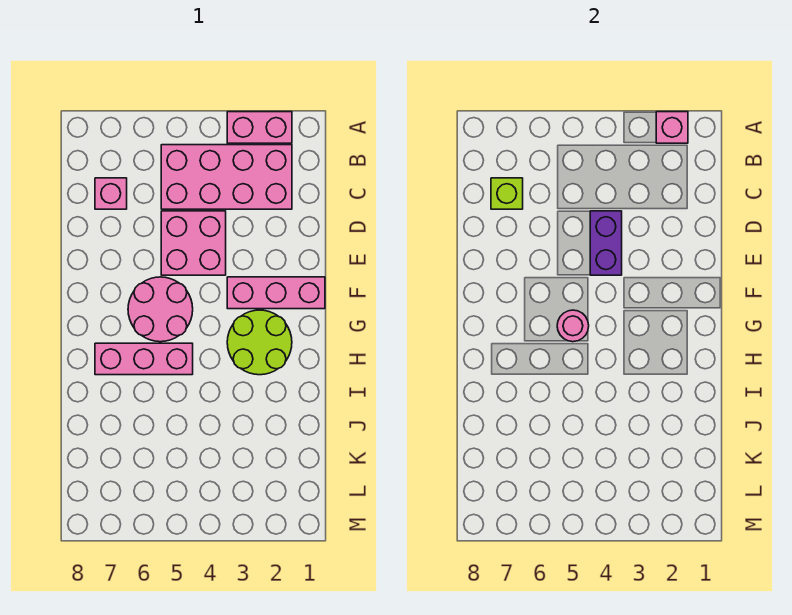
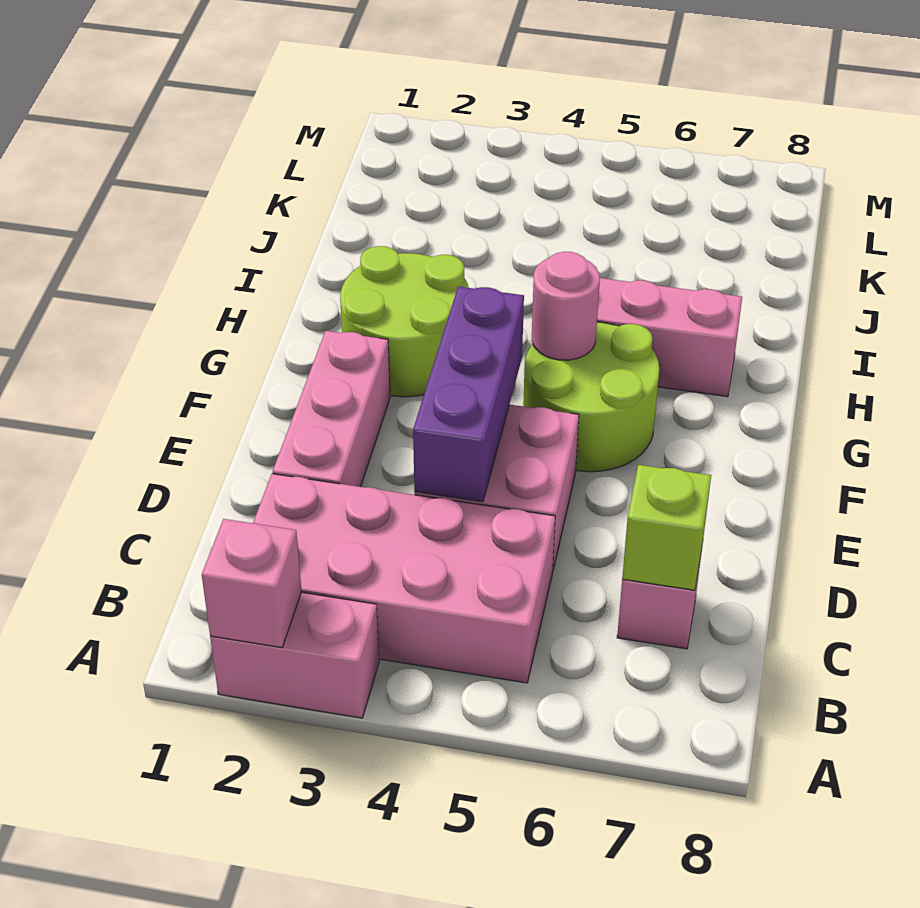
purple brick D4:E4 level 2 -> purple brick D4:F4 level 2
pink brick F1:F3 level 1 -> pink brick D2:F2 level 1
pink round brick F5:G6 level 1 -> lime round brick F5:G6 level 1

